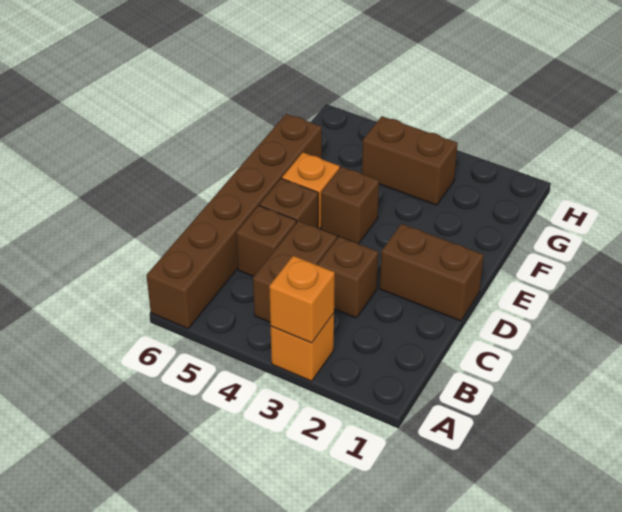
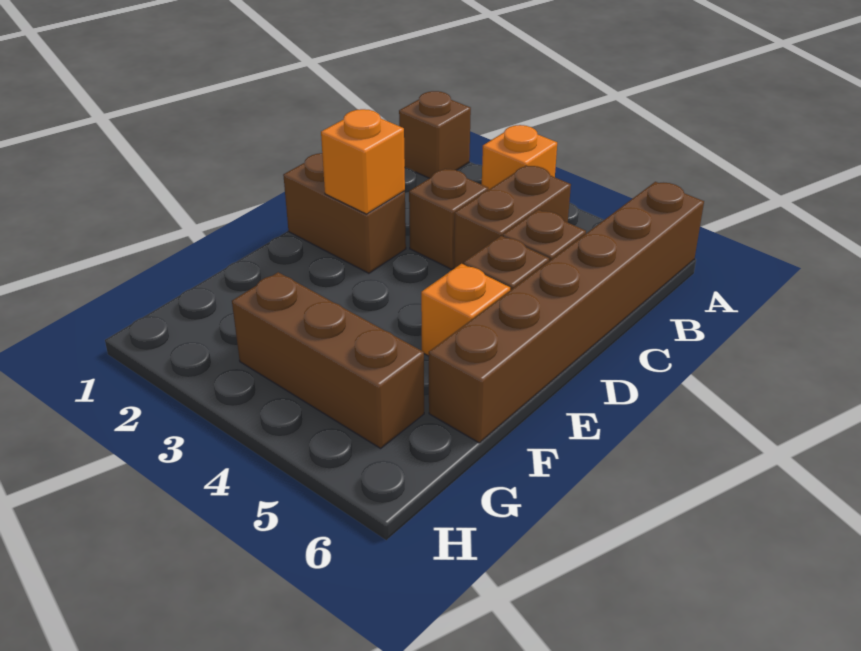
orange brick A3 level 2 -> orange brick D2 level 2
brown brick E4 level 1 -> brown brick A1 level 1
brown brick G3:G4 level 1 -> brown brick G3:G5 level 1

